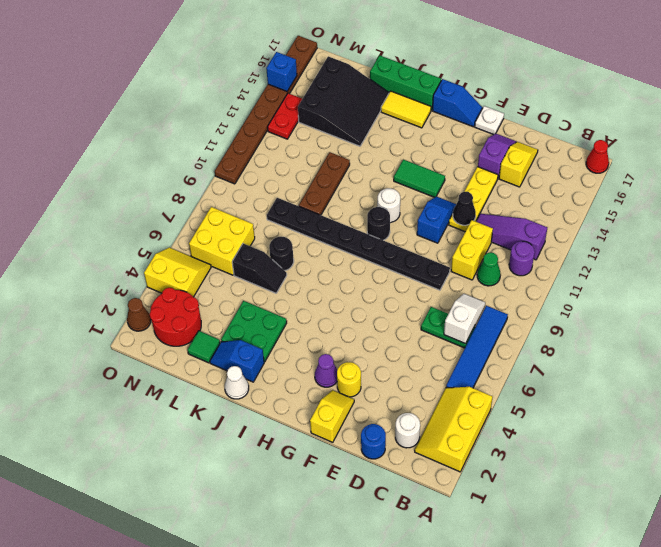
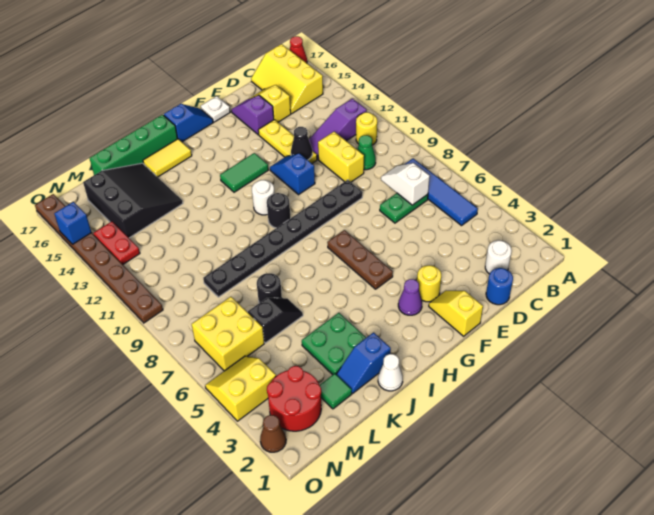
yellow slope A2:B4 level 1 top A -> yellow slope B15:C17 level 1 top B
purple round brick B11 level 1 -> yellow round brick B11 level 1
green brick I17:K17 level 1 -> green brick I17:L17 level 1
brown plate K10:K12 level 1 -> brown plate G5:G7 level 1

